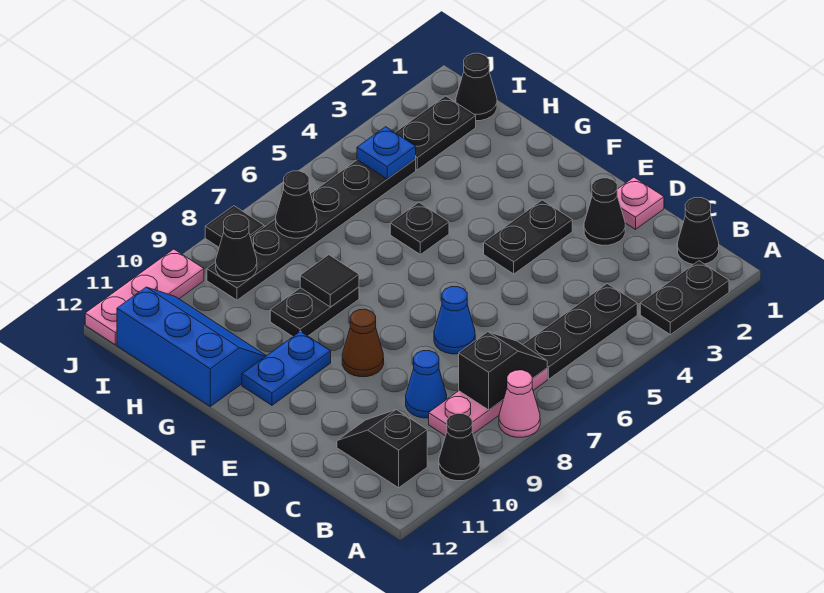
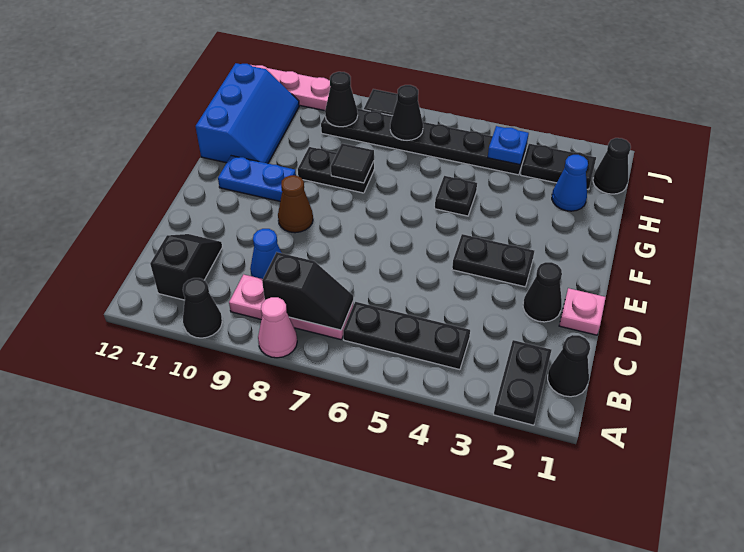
black plate A2:A3 level 1 -> black plate A2:B2 level 1
blue cone D7 level 1 -> blue cone H2 level 1

